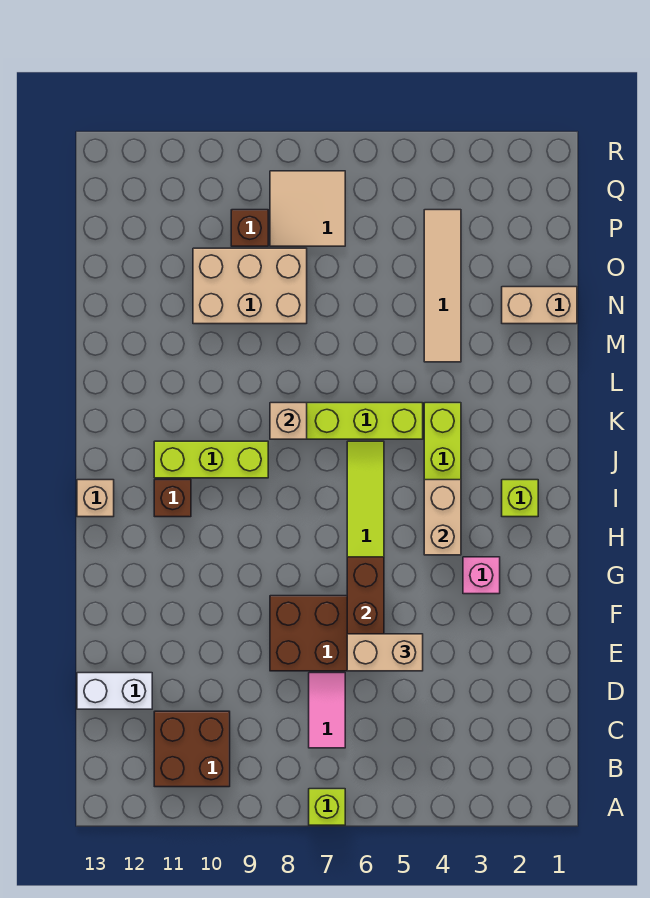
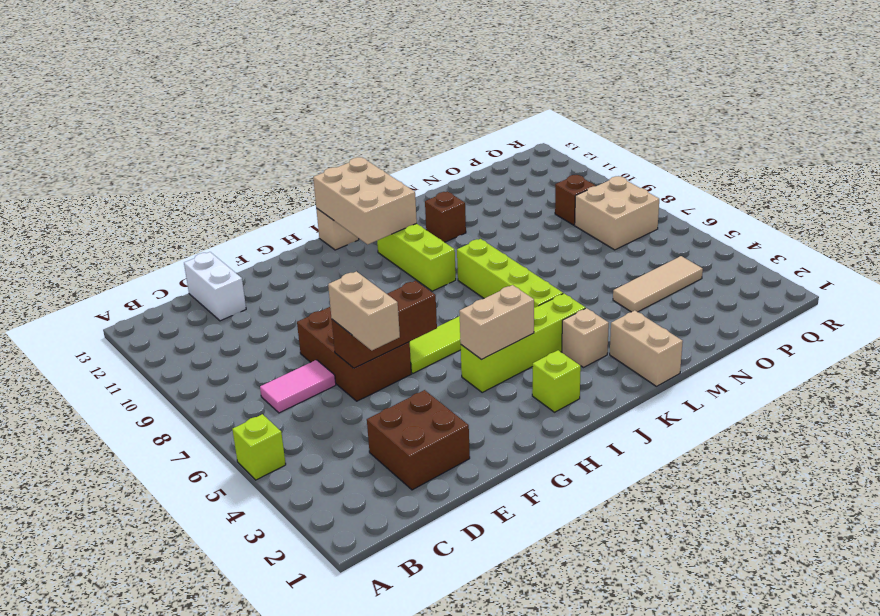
lime brick A7 level 1 -> lime brick A5 level 1
brown brick B10:C11 level 1 -> brown brick D2:E3 level 1
pink brick G3 level 1 -> none
brown brick I11 level 1 -> brown brick L11 level 1
tan brick K8 level 2 -> tan brick K3 level 1
tan tile M4:P4 level 1 -> tan tile N4:P4 level 1
tan brick N1:N2 level 1 -> tan brick L1:L2 level 1
tan brick N8:O10 level 1 -> tan brick I11:J13 level 2
tan tile P7:Q8 level 1 -> tan brick P7:Q8 level 1

